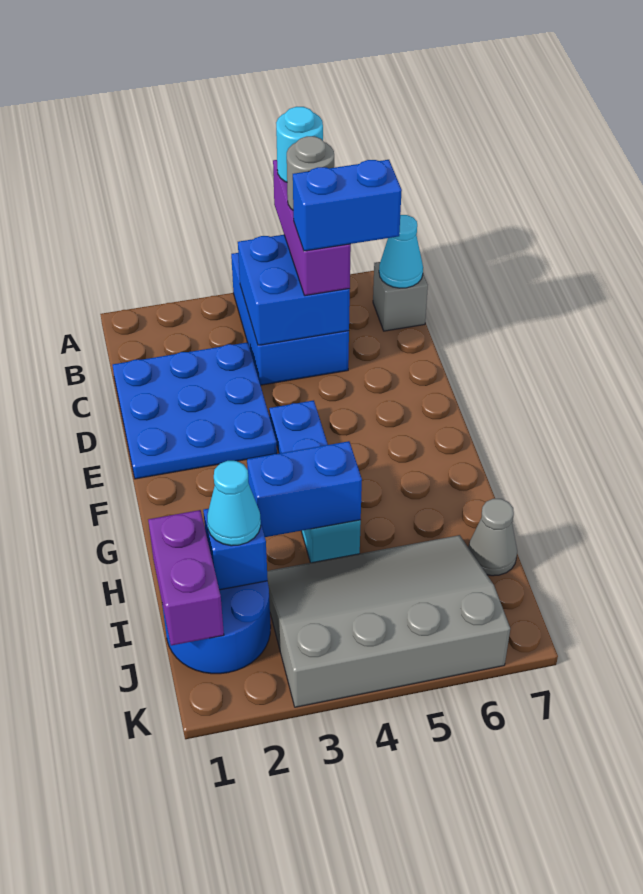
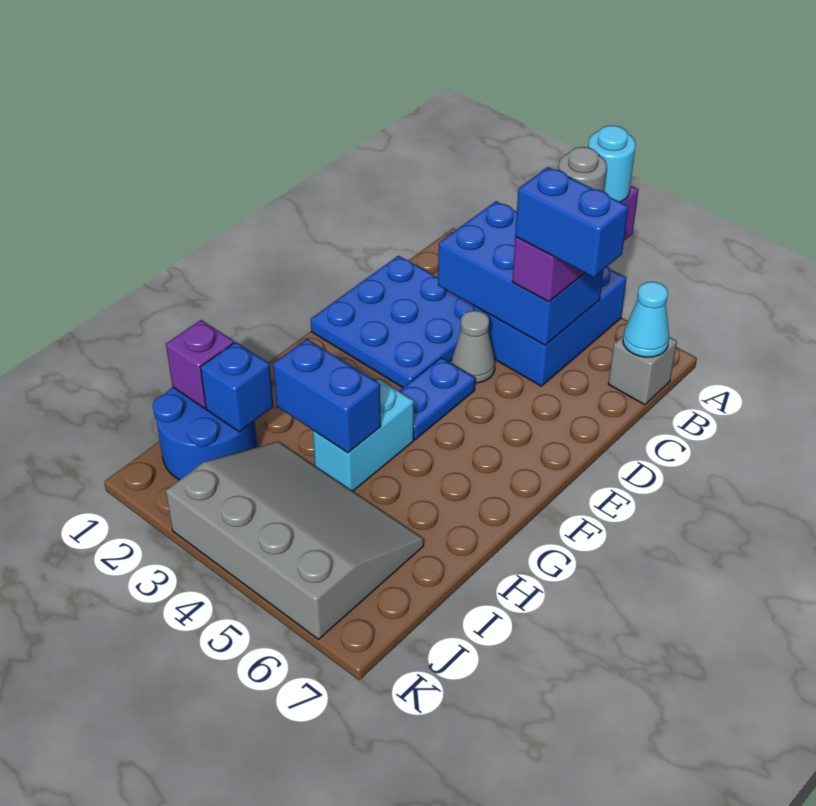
blue brick B4:C5 level 2 -> blue brick B3:C5 level 2
purple brick I1:J1 level 2 -> purple brick I1 level 2
cyan cone I2 level 3 -> none
grey cone I7 level 1 -> grey cone D4 level 1

